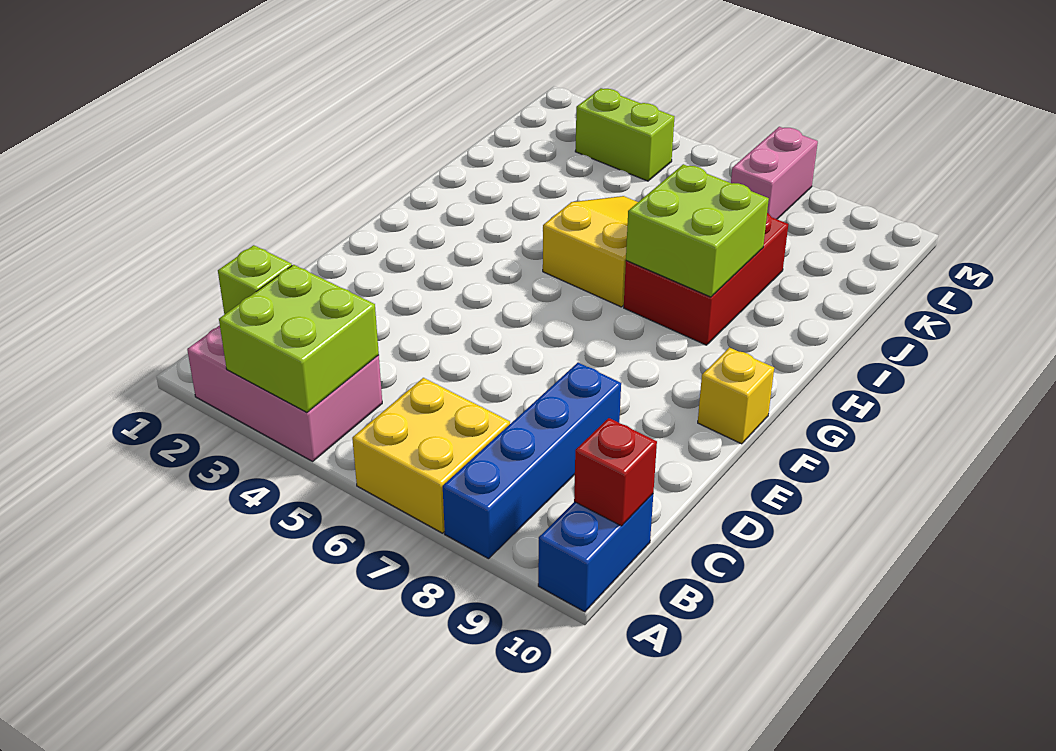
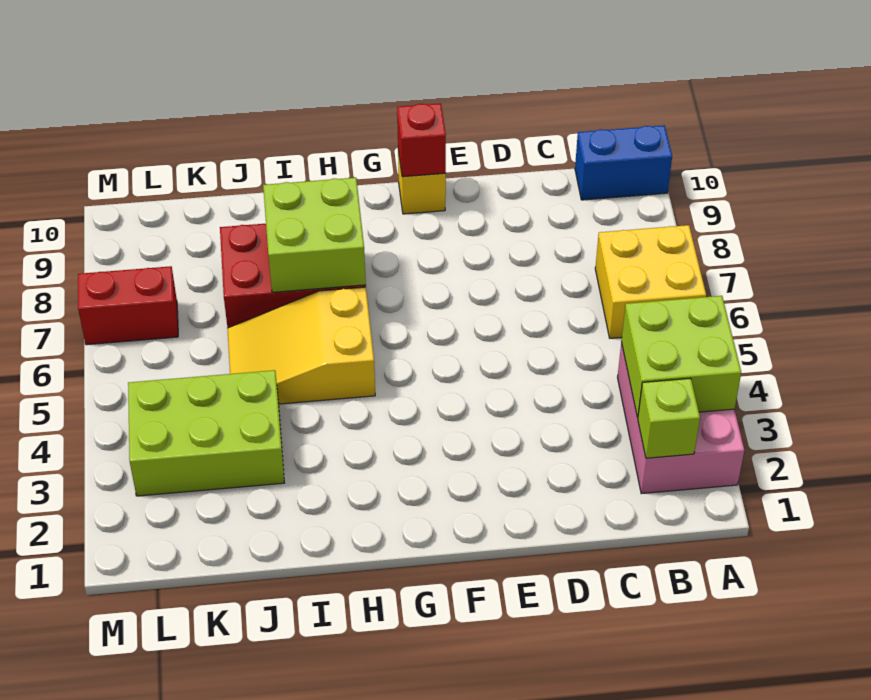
blue brick A8:D8 level 1 -> none
red brick B10 level 2 -> red brick F10 level 2
lime brick L3:L4 level 1 -> lime brick J3:L4 level 1
pink brick L7:M7 level 1 -> red brick L7:M7 level 1

